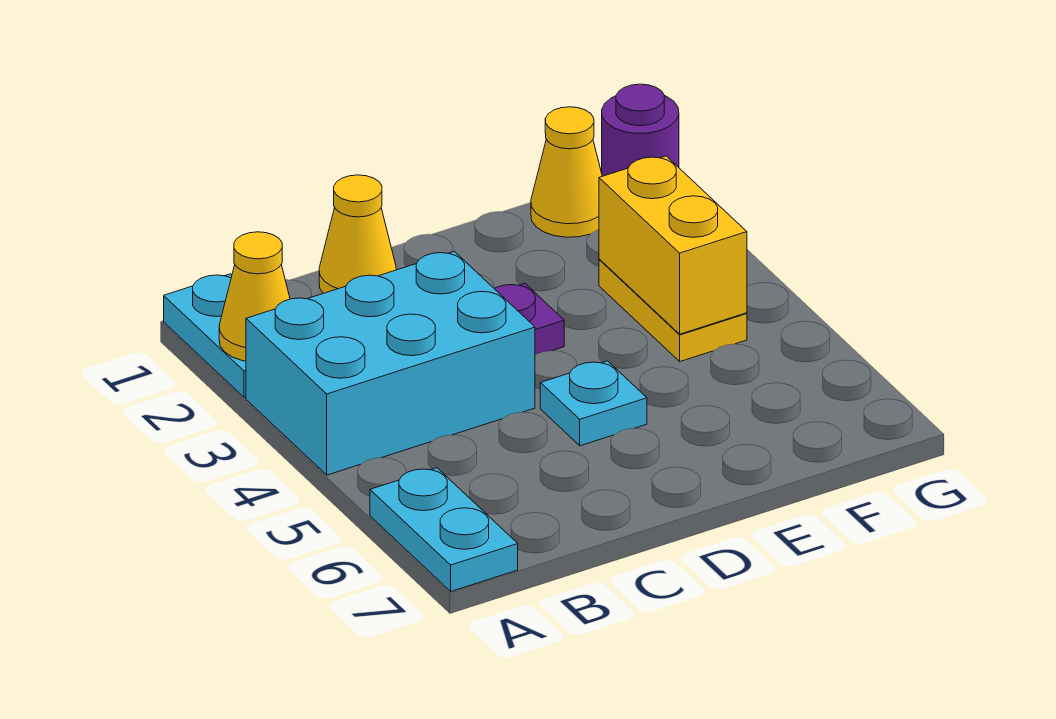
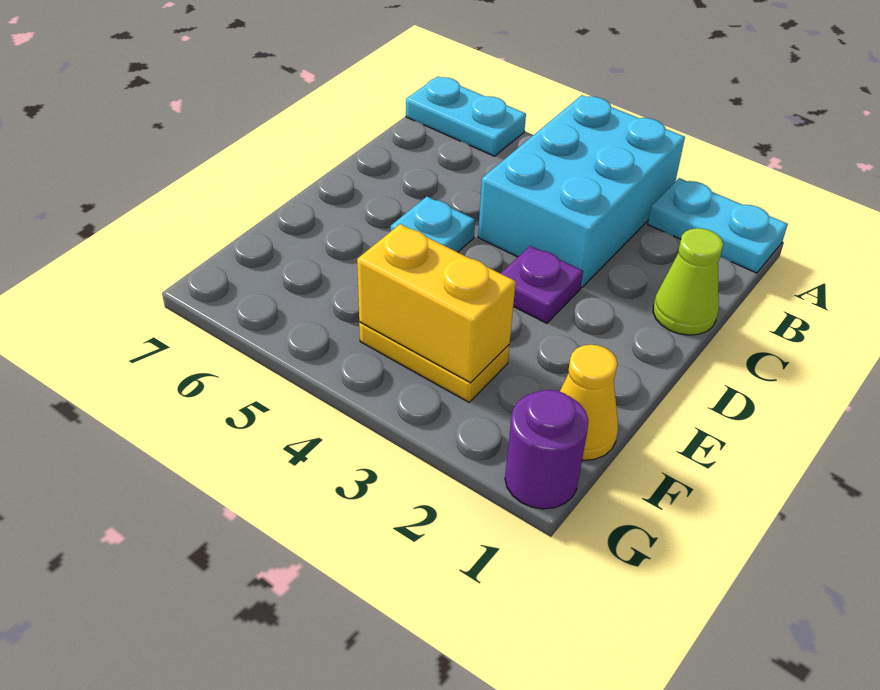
yellow cone A2 level 2 -> none
yellow cone C1 level 1 -> lime cone C1 level 1

